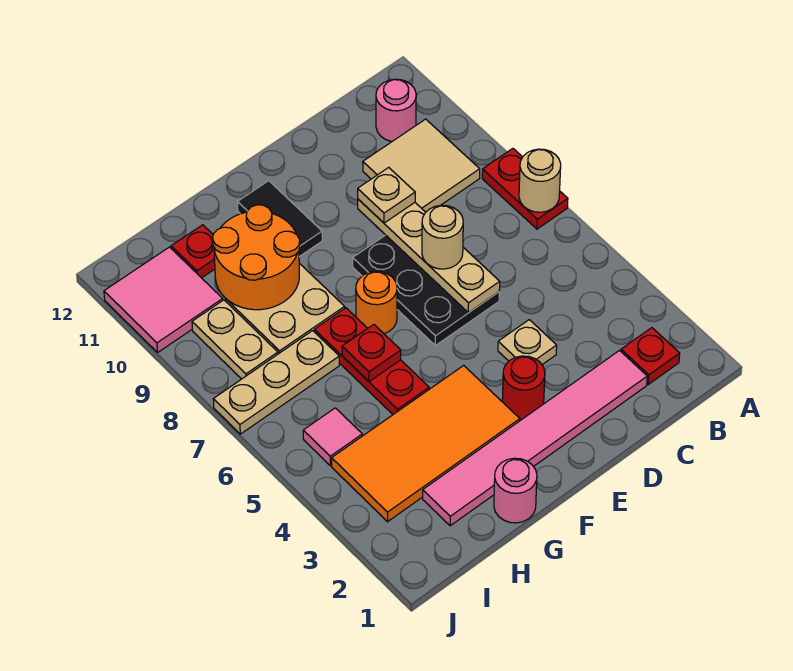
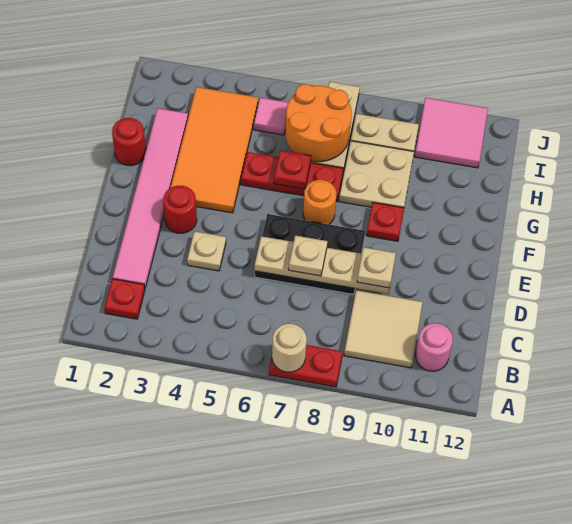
tan round brick D7 level 3 -> tan plate D7 level 3
black tile F10:F11 level 1 -> none
pink round brick G1 level 1 -> red round brick G1 level 1
orange round brick G9:H10 level 2 -> orange round brick H6:I7 level 2
red plate H11 level 1 -> red plate F9 level 1

